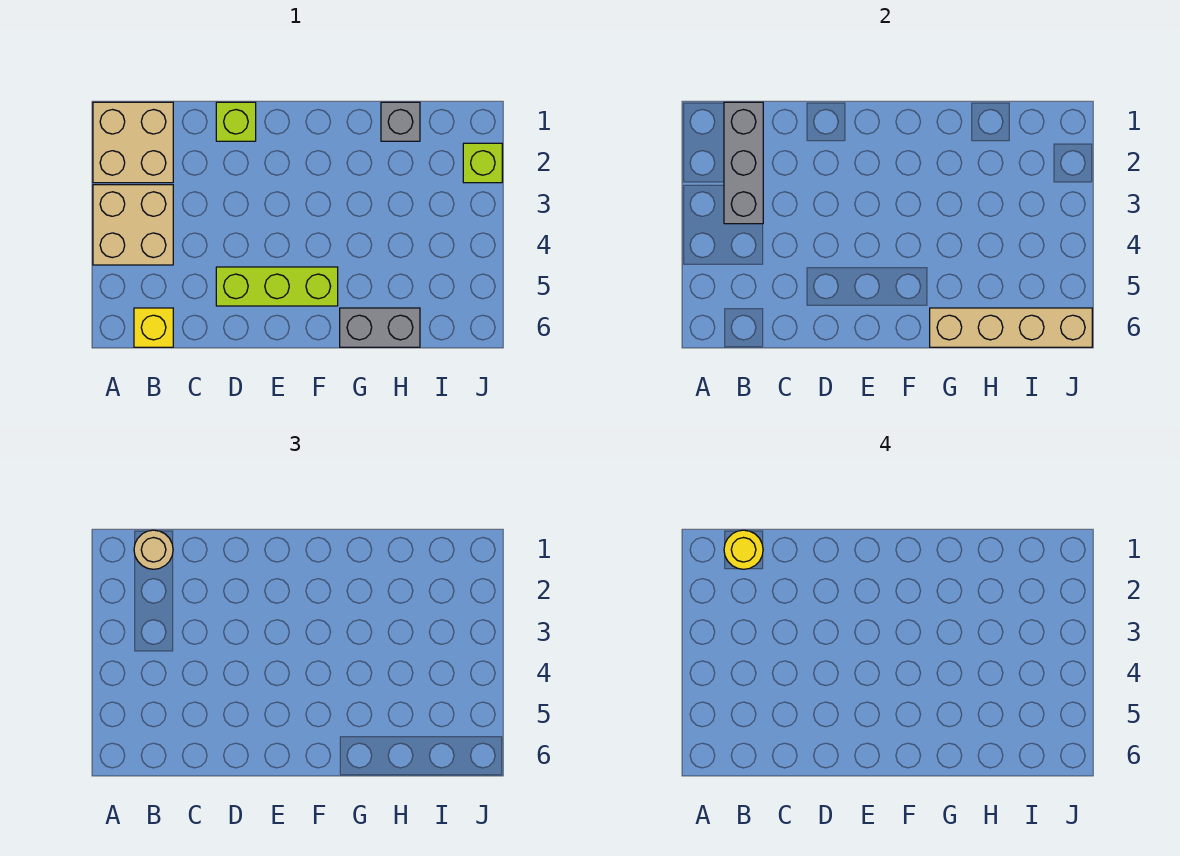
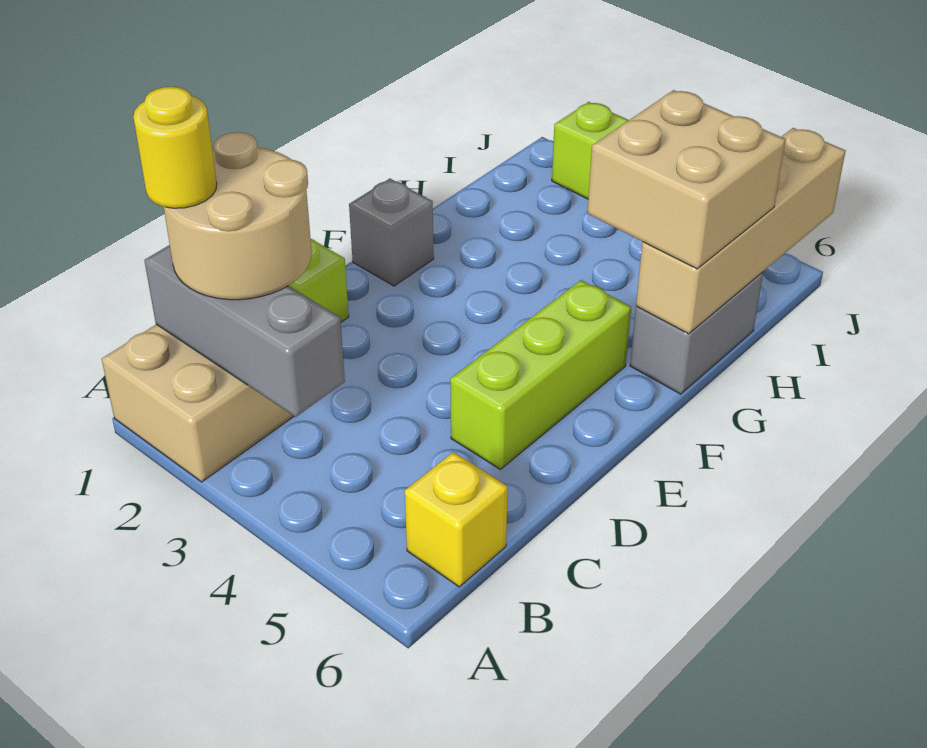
tan brick A3:B4 level 1 -> tan brick G5:H6 level 3
tan round brick B1 level 3 -> tan round brick B1:C2 level 3
grey brick H1 level 1 -> grey brick F1 level 1

